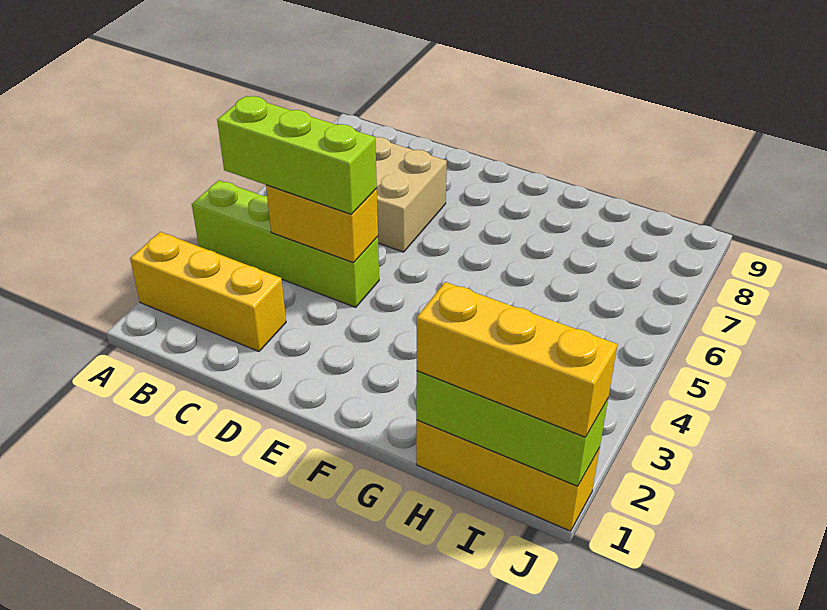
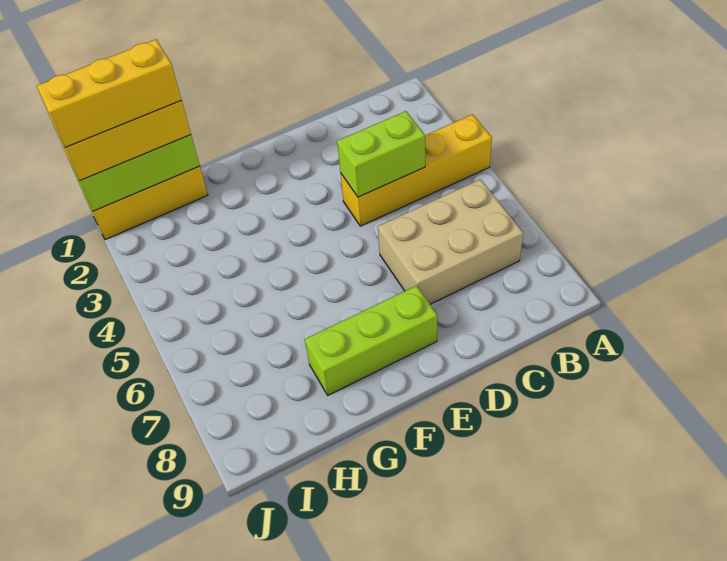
yellow brick A2:C2 level 1 -> yellow brick H1:J1 level 4
lime brick A4:D4 level 1 -> yellow brick A4:D4 level 1
lime brick B4:D4 level 3 -> lime brick E8:G8 level 1
yellow brick C4:D4 level 2 -> lime brick C4:D4 level 2

